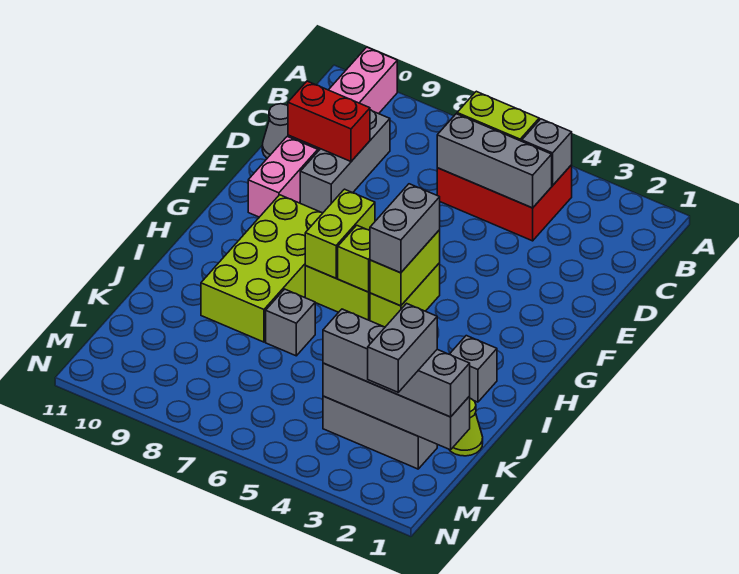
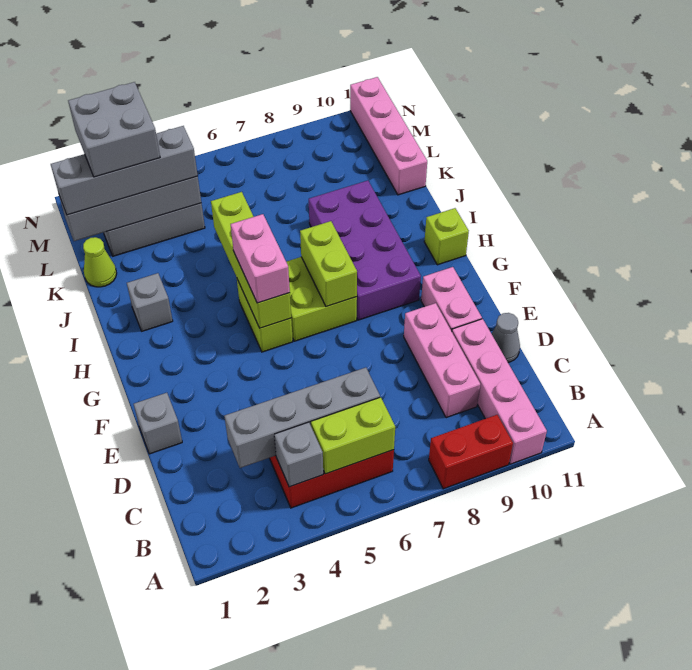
grey brick C4:C6 level 2 -> grey brick C3:C6 level 2
grey brick C9:E9 level 1 -> pink brick C9:E9 level 1
red brick D9:D10 level 2 -> red brick A8:A9 level 1
lime brick G5:H5 level 2 -> lime brick G5:J5 level 2
grey brick G5:H5 level 3 -> pink brick G5:H5 level 3
lime brick G8:J9 level 1 -> purple brick G8:J9 level 1
lime brick H6 level 2 -> lime brick H11 level 1
grey brick J7 level 1 -> grey brick E1 level 1
none -> pink brick K11:N11 level 1
grey brick L2:M2 level 4 -> grey brick L2:M3 level 4

